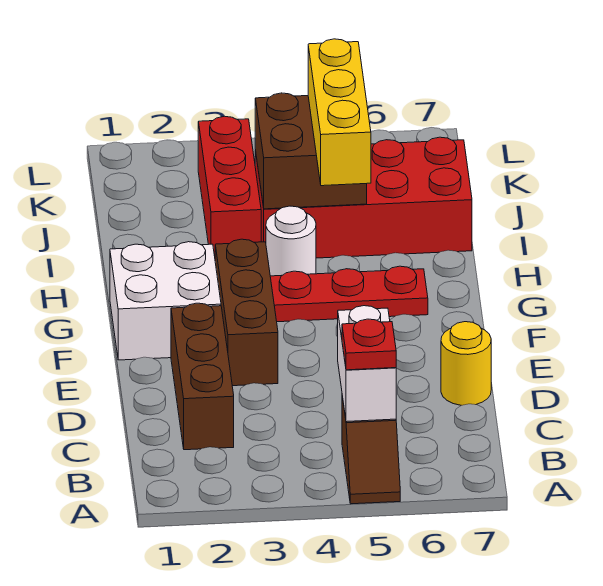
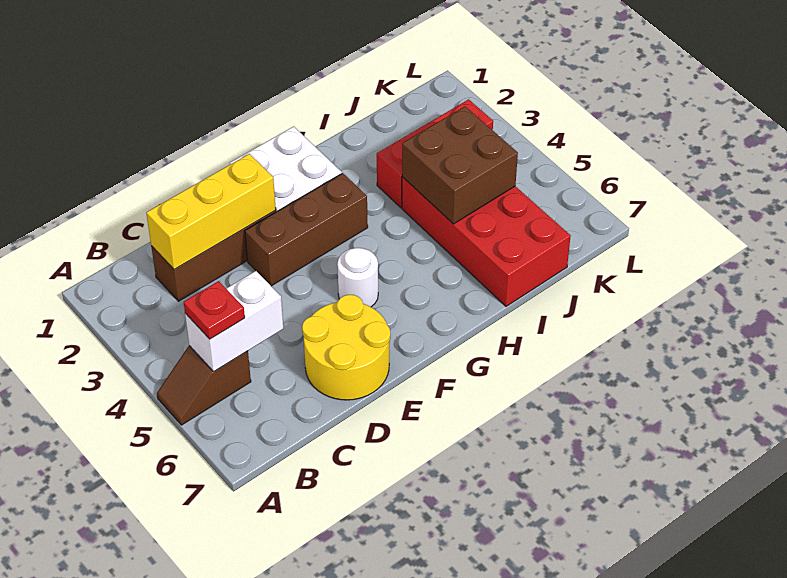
yellow round brick D7 level 1 -> yellow round brick D6:E7 level 1
red plate G4:G6 level 1 -> none
white round brick H4 level 1 -> white round brick F5 level 1
yellow brick H5:J5 level 3 -> yellow brick C2:E2 level 2

